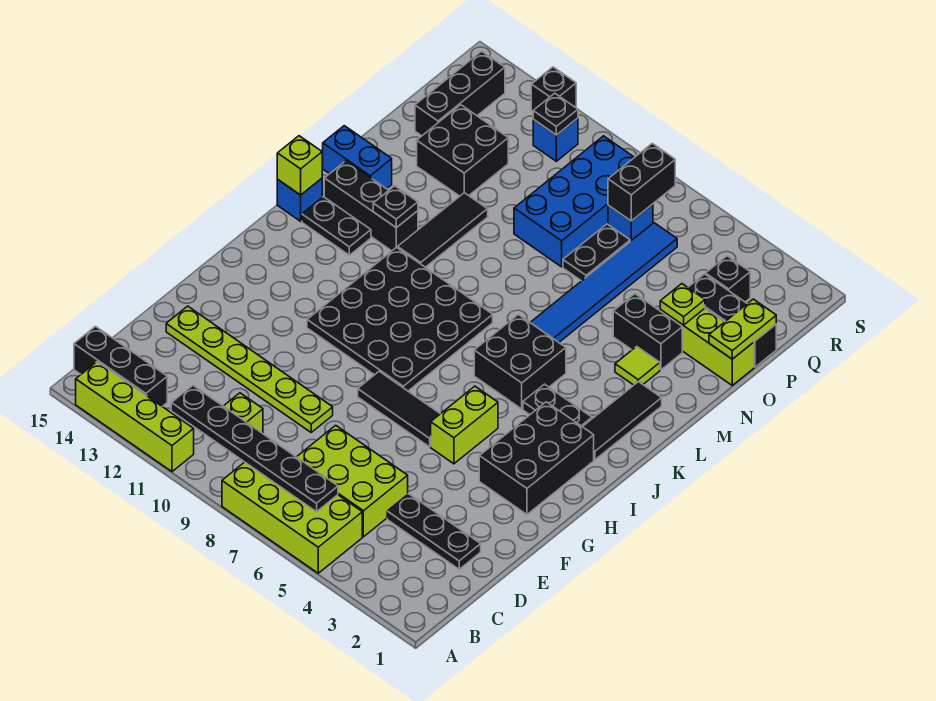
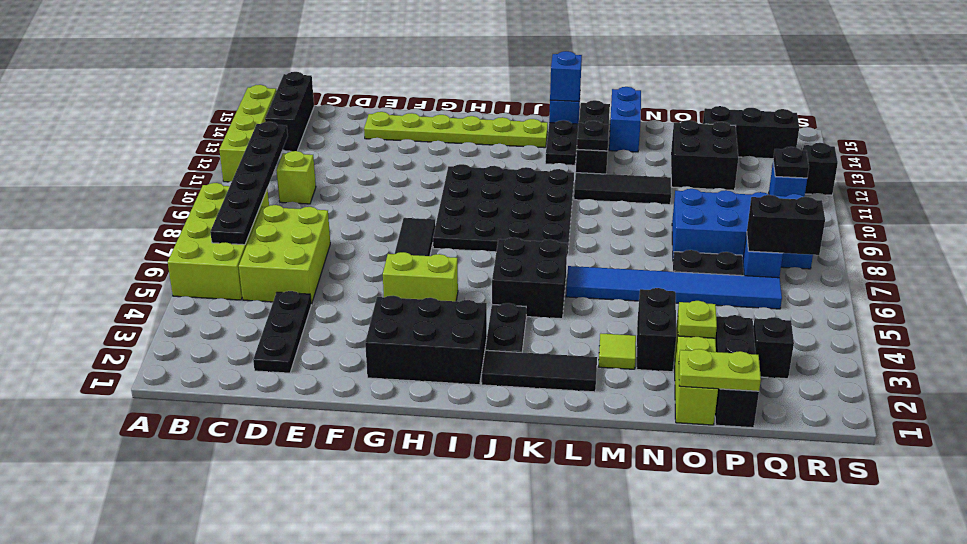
lime plate E9:E14 level 1 -> lime plate E14:J14 level 1
lime brick K15 level 2 -> blue brick K15 level 2

